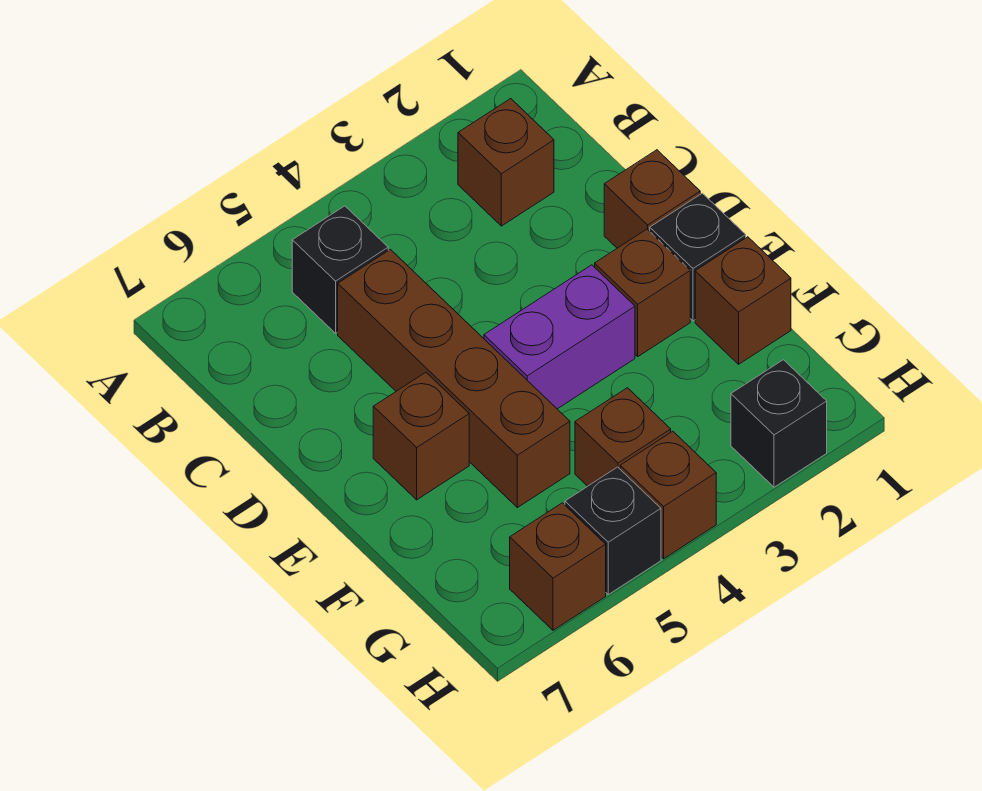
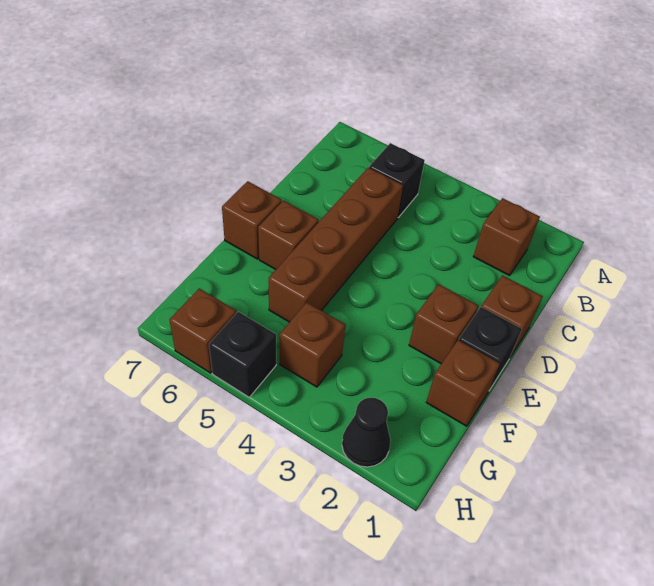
purple brick E3:E4 level 1 -> none
black brick H2 level 1 -> black cone H2 level 1
brown brick H4 level 1 -> brown brick E7 level 1

